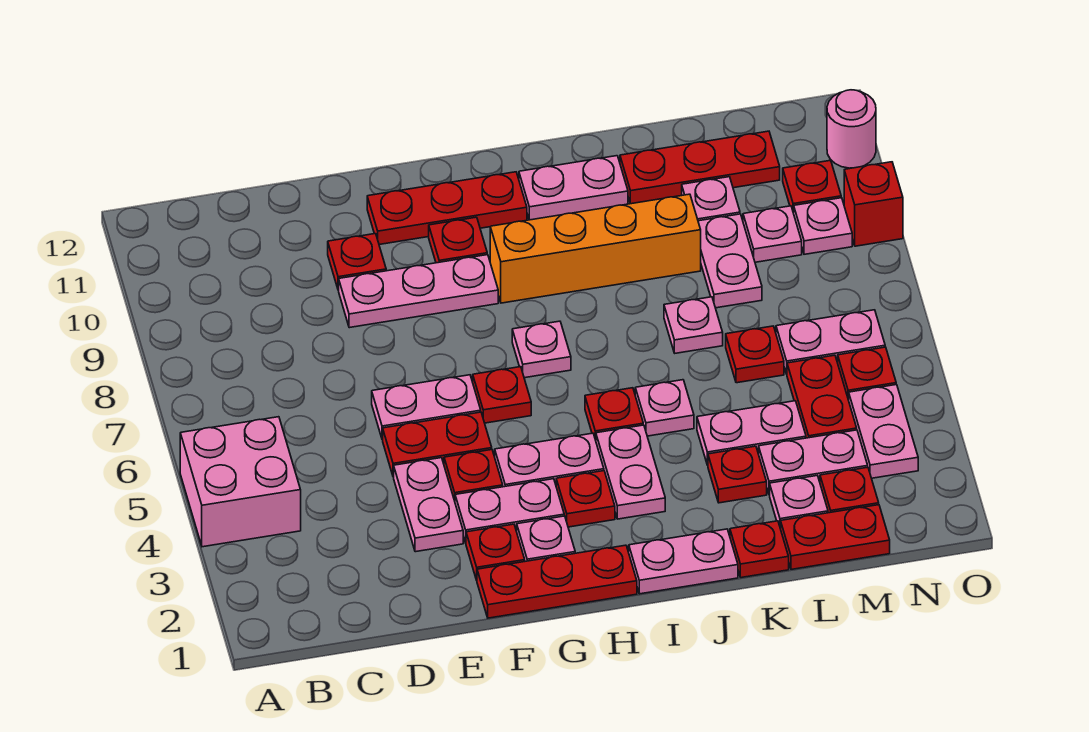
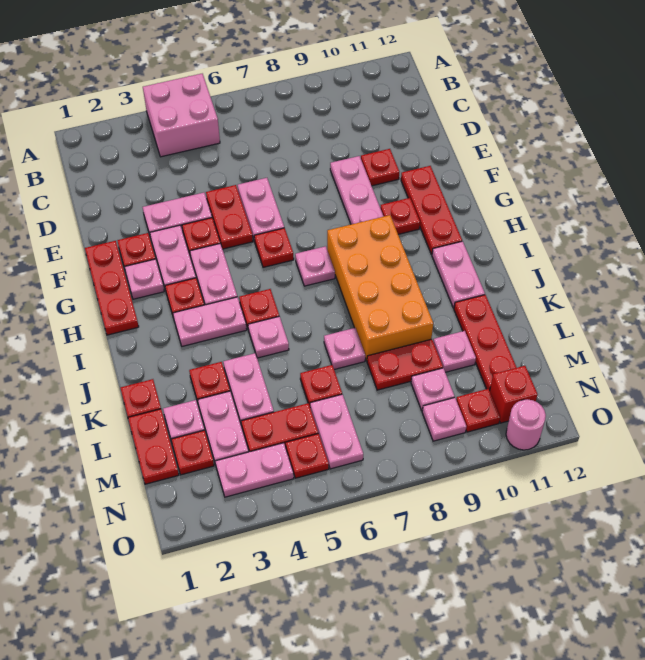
orange brick H9:K9 level 1 -> orange brick H8:K9 level 1
pink plate I1:J1 level 1 -> none
pink plate L8:L9 level 1 -> red plate L8:L9 level 1
red brick O9 level 1 -> red brick N11 level 1

